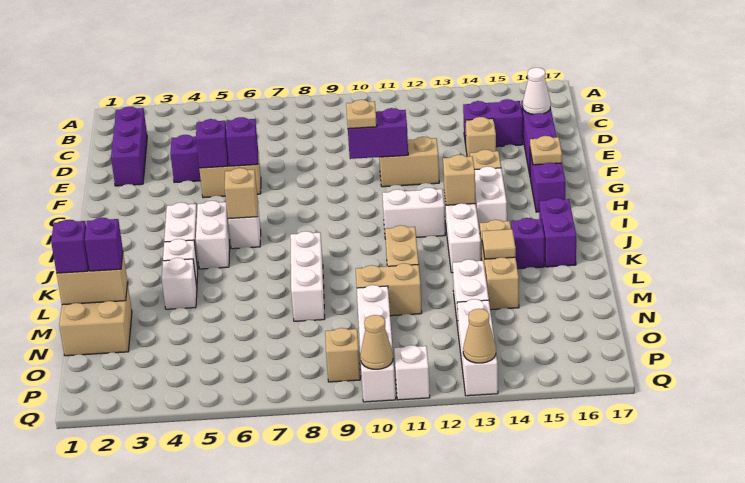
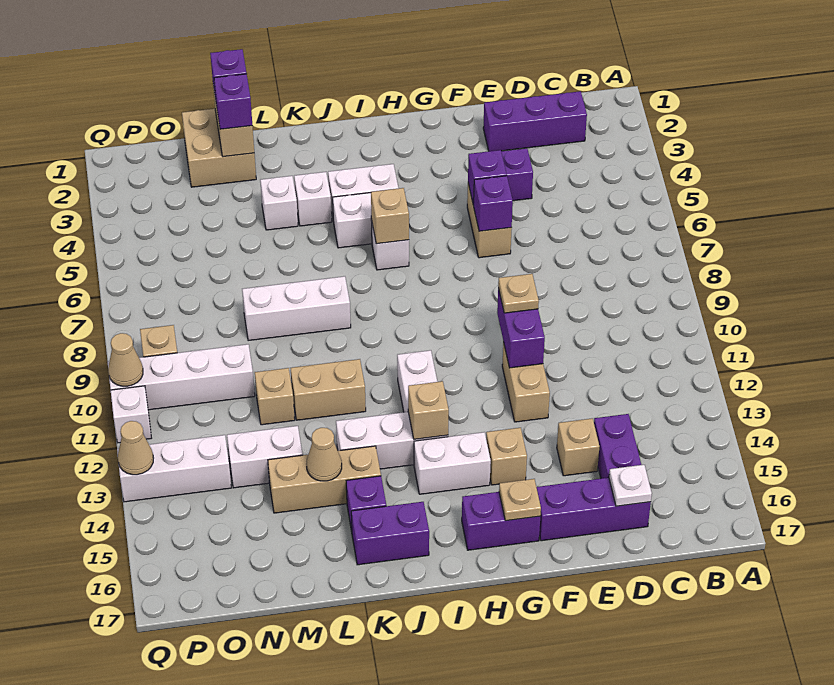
white cone D16 level 2 -> white plate D16 level 2
tan tile L14 level 2 -> tan cone L14 level 2
tan brick M10:M11 level 1 -> tan brick M11 level 1

